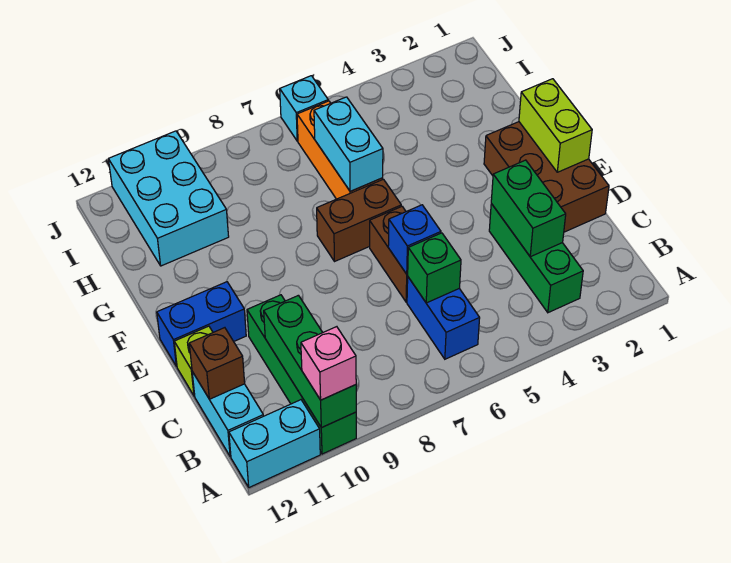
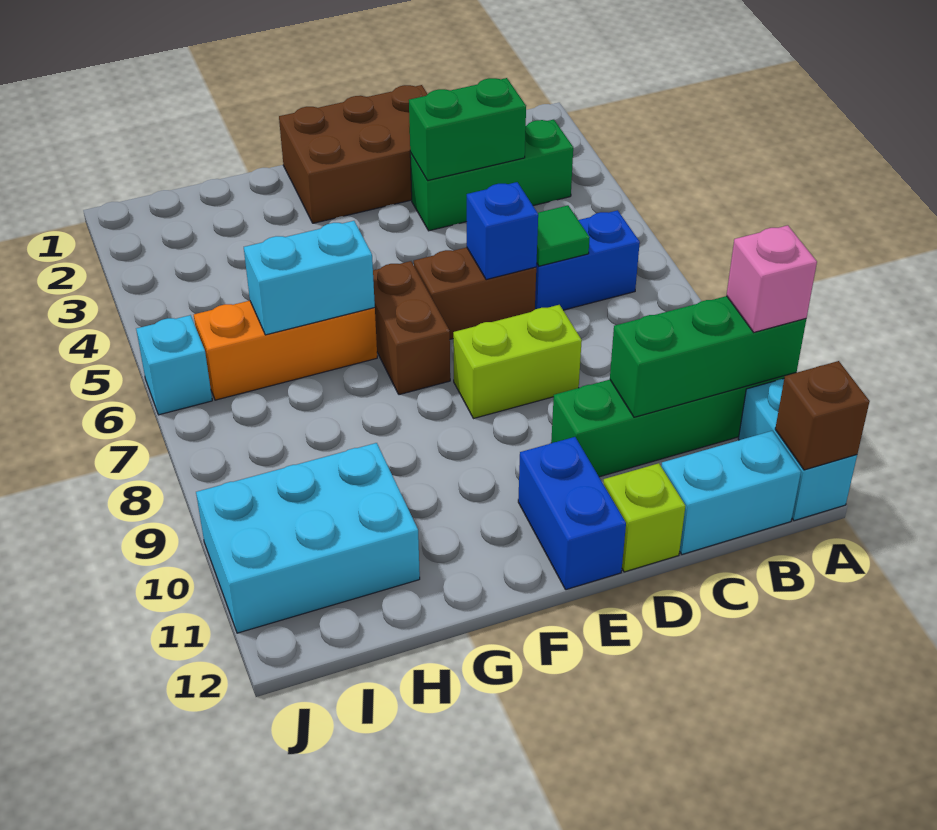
green brick C6 level 2 -> green tile C6 level 2
brown brick C12 level 2 -> brown brick A12 level 2
lime brick E1:F1 level 2 -> lime brick D8:E8 level 1

